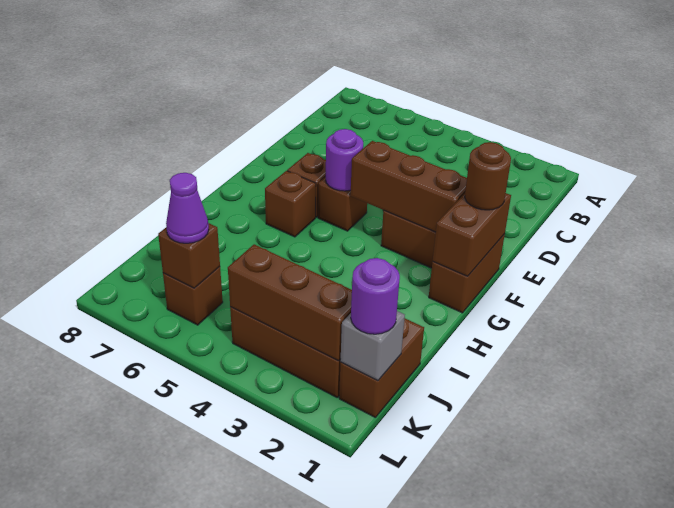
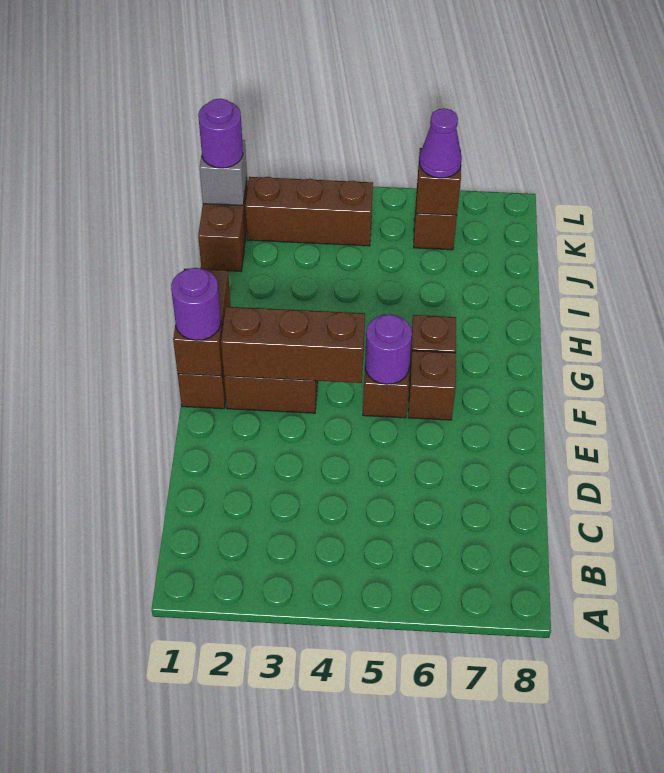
brown round brick F1 level 3 -> purple round brick F1 level 3
brown brick K2:K4 level 2 -> none

